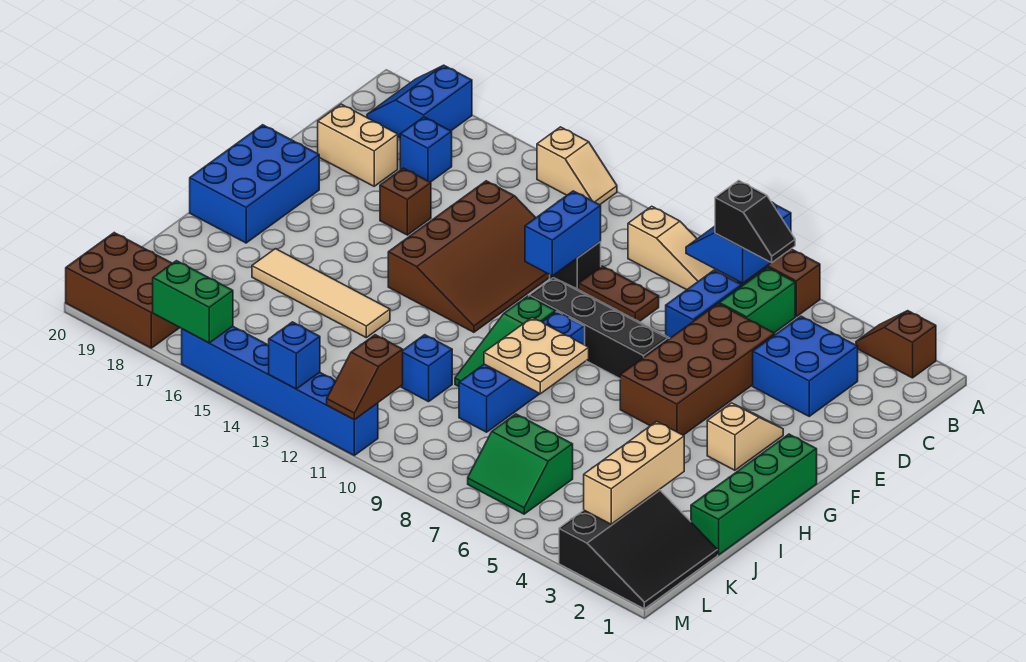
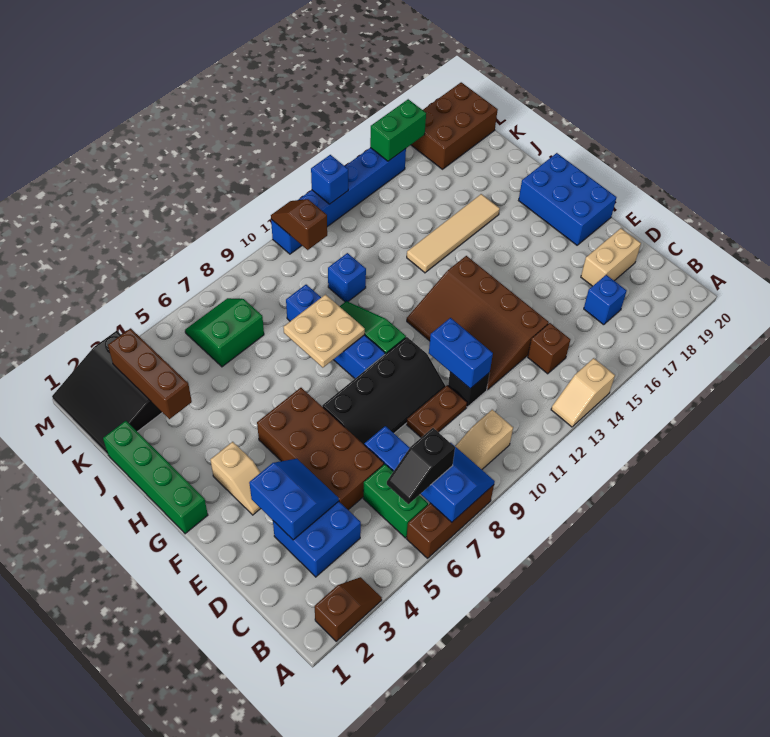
blue slope A18:B19 level 1 top 18 -> blue slope D3:E4 level 2 top 3
brown brick E16 level 1 -> brown brick C14 level 1
tan brick J3:L3 level 2 -> brown brick J3:L3 level 2

